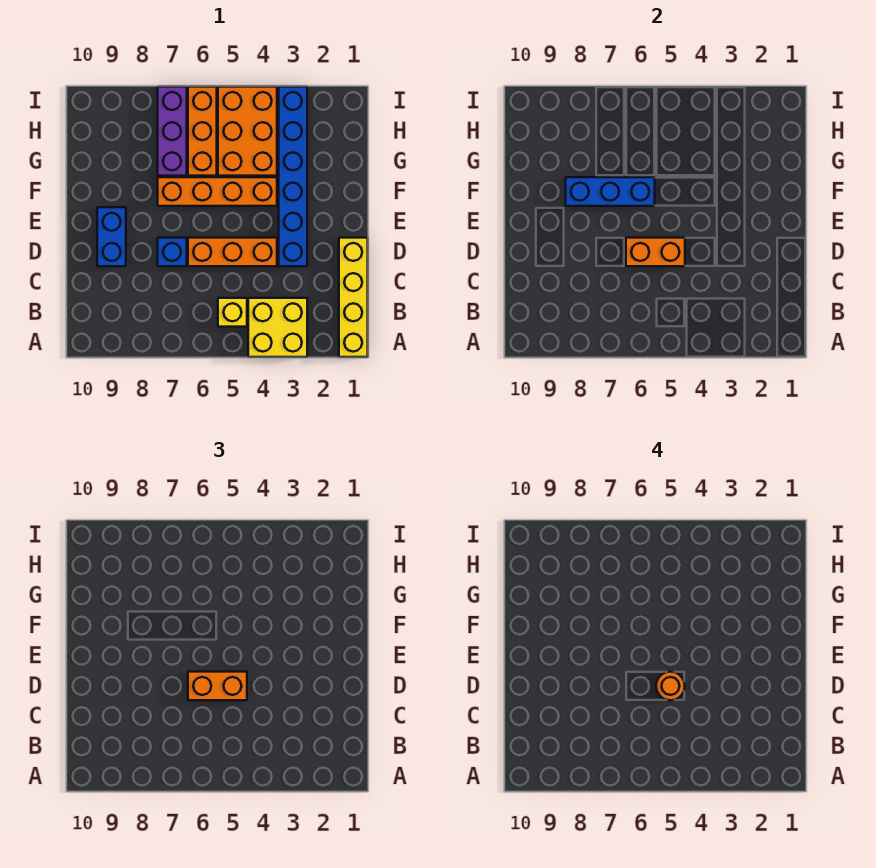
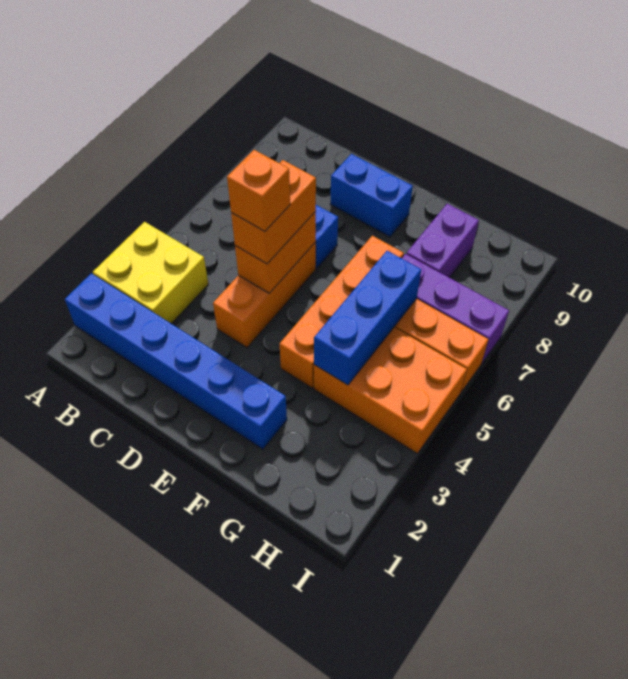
yellow brick A1:D1 level 1 -> none
yellow brick B5 level 1 -> none
blue brick D3:I3 level 1 -> blue brick A2:F2 level 1
orange round brick D5 level 4 -> orange brick D5 level 4
blue brick F6:F8 level 2 -> blue brick G4:G6 level 2
none -> purple brick G8:G9 level 1

